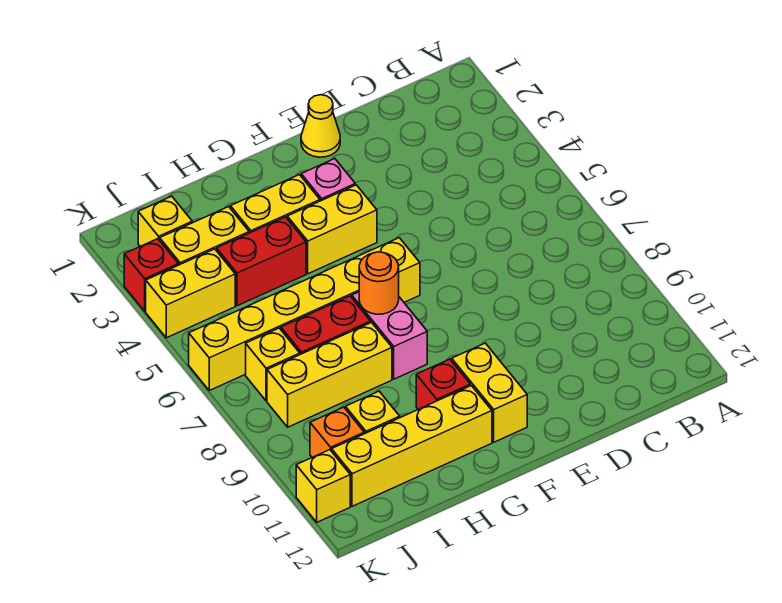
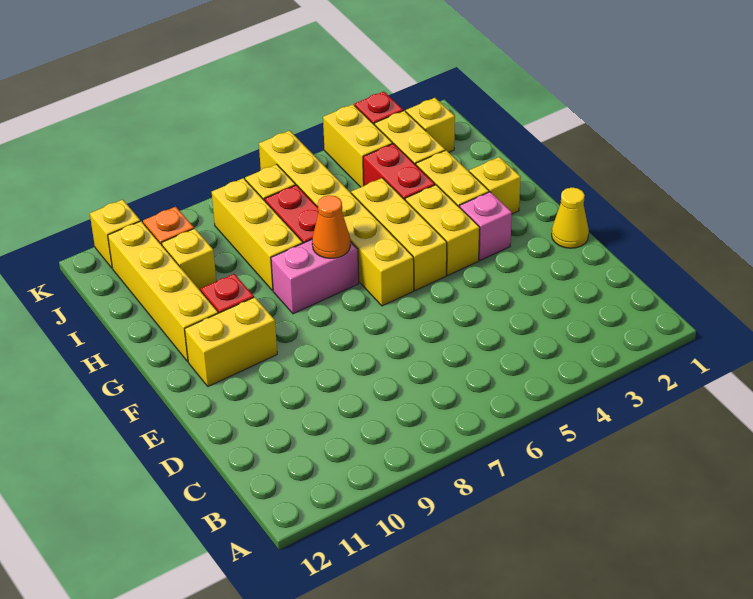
none -> yellow brick F5:H5 level 1
none -> yellow brick G2 level 1
orange round brick G7 level 2 -> orange cone G7 level 2

